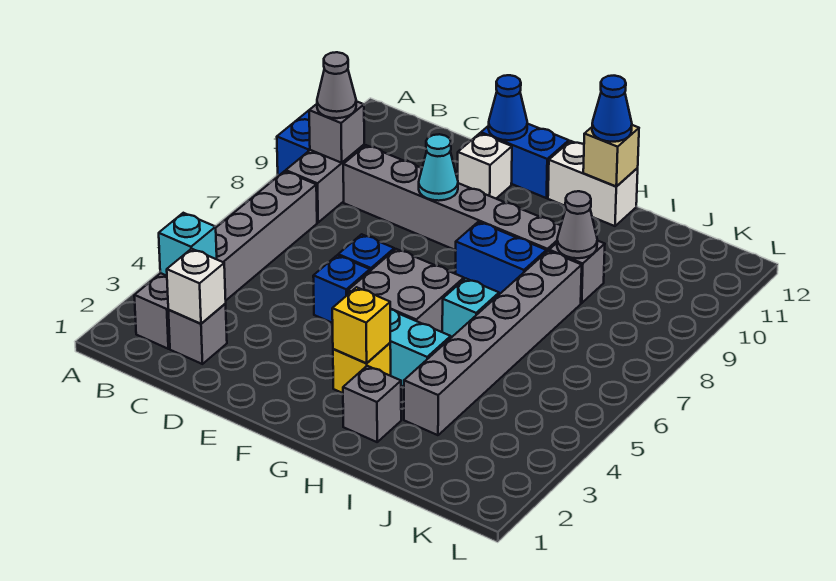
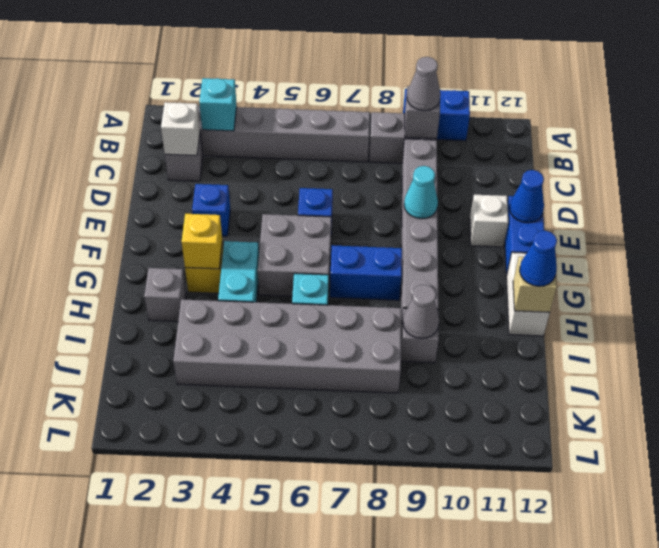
blue brick E5 level 1 -> blue brick E3 level 1
blue brick G8:H8 level 1 -> blue brick G7:G8 level 1
grey brick I3:I8 level 1 -> grey brick I3:J8 level 1

